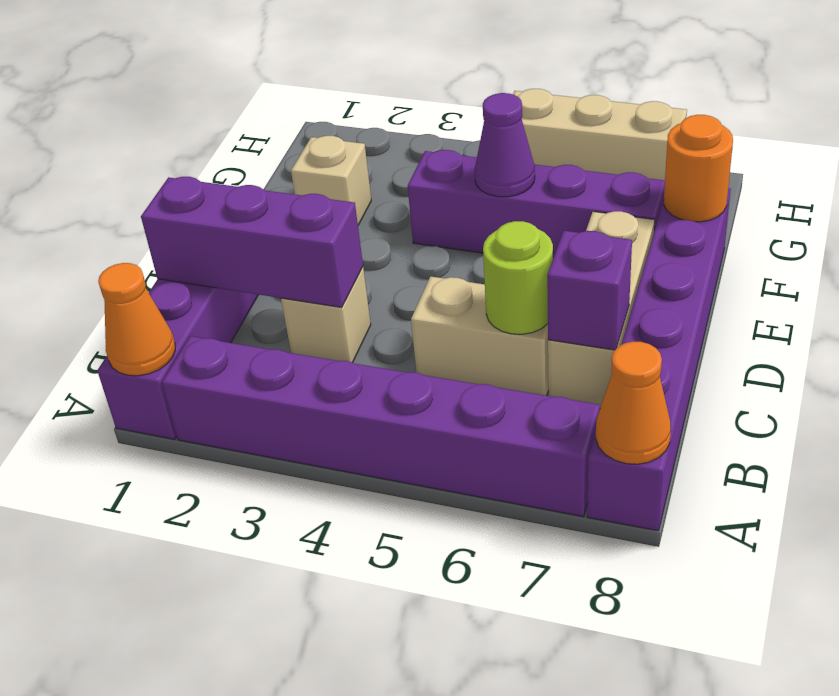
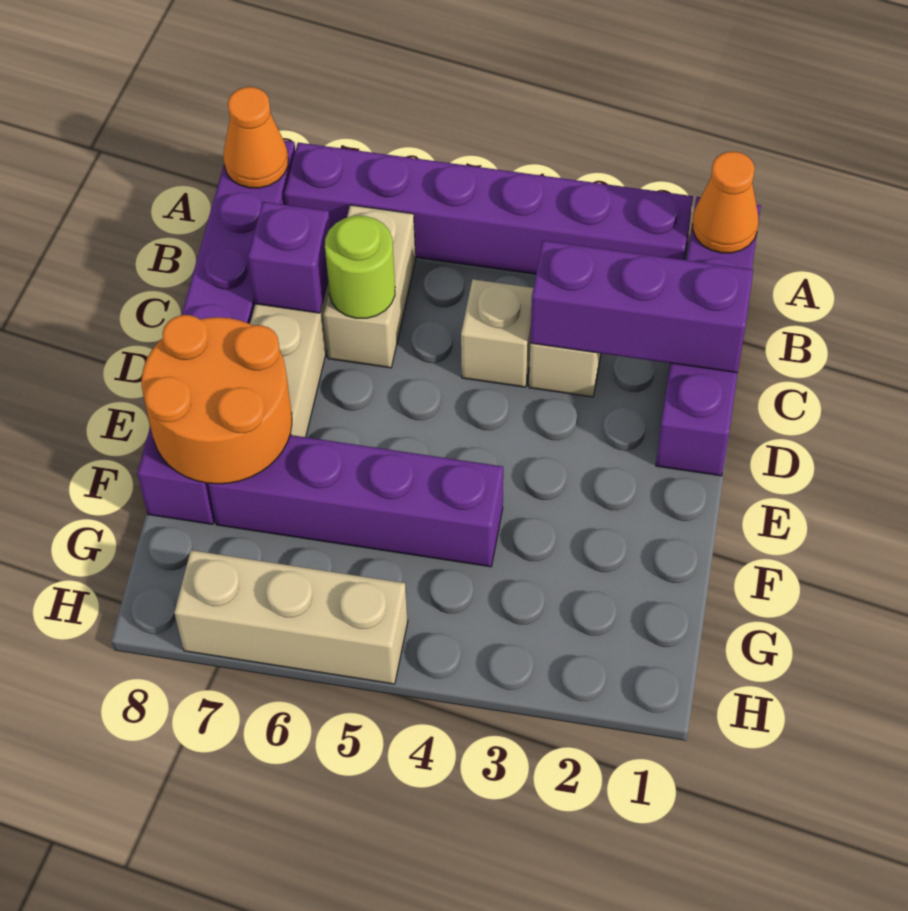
tan brick C5:C6 level 1 -> tan brick B6:C6 level 1
tan brick F2 level 1 -> tan brick C4 level 1
purple cone F5 level 2 -> none
orange round brick F8 level 2 -> orange round brick E7:F8 level 2

